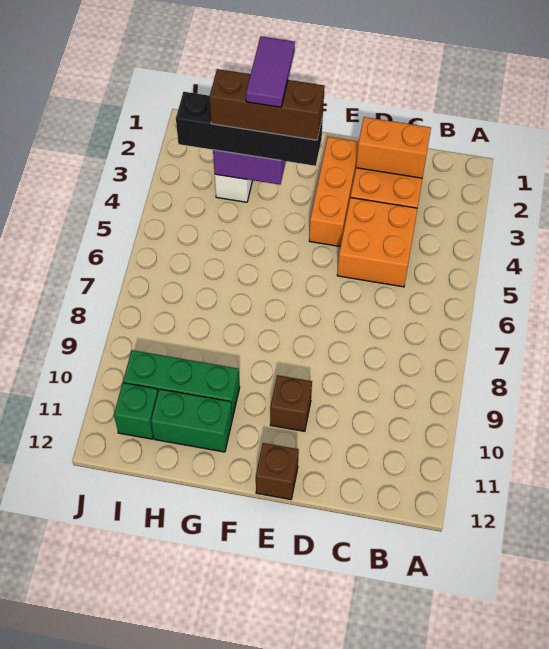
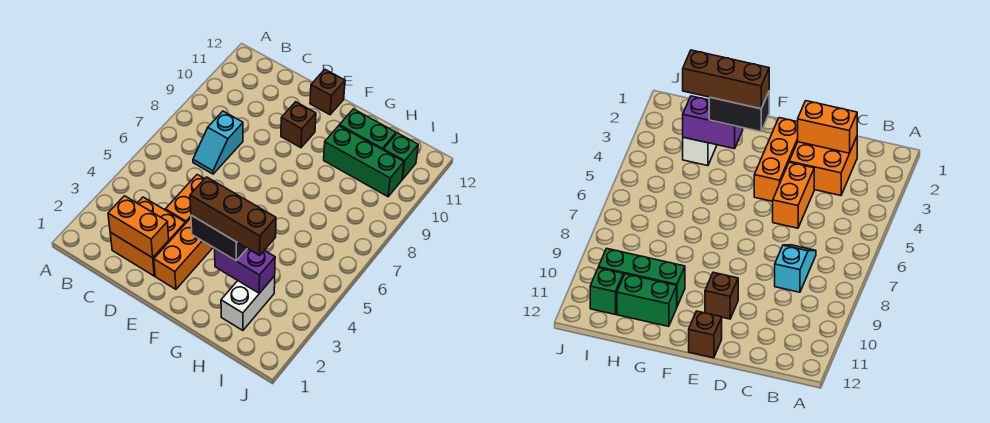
orange brick C4:D5 level 1 -> orange brick D4:D5 level 1
none -> cyan slope C7:C8 level 1 top 8
black brick F3:I3 level 3 -> black brick F3:G3 level 3
purple tile G2:G3 level 5 -> none

